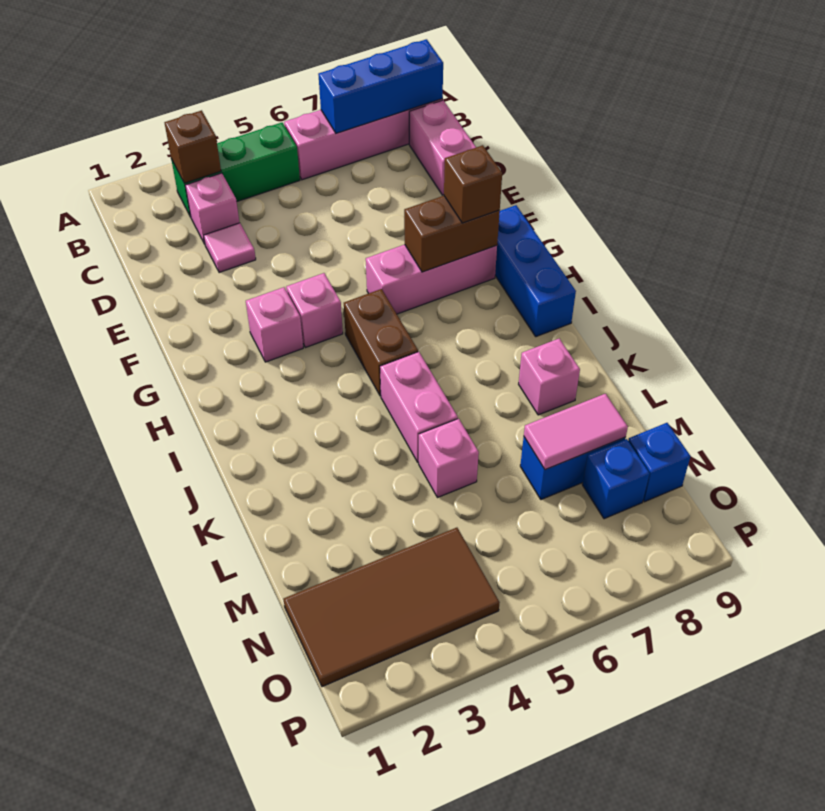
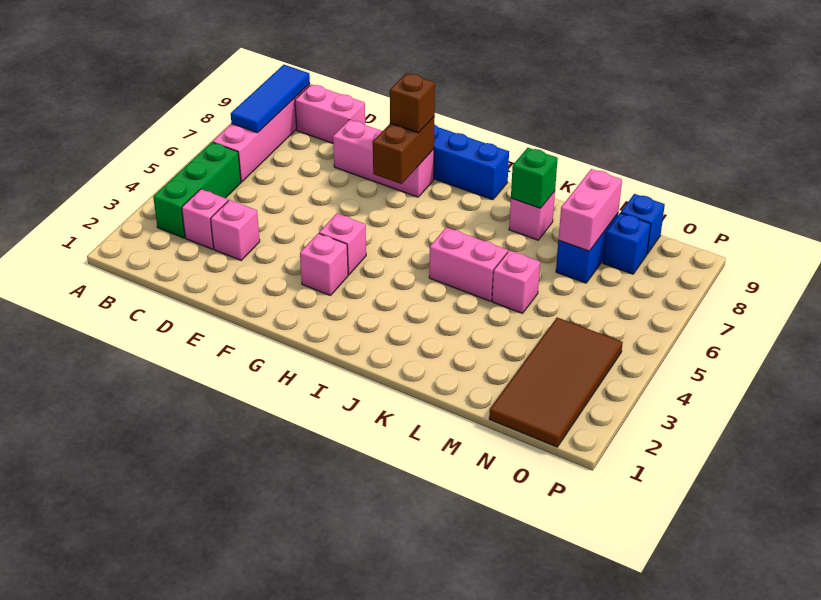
brown brick B3 level 2 -> none
blue brick B7:B9 level 2 -> blue tile B7:B9 level 2
pink tile D3 level 1 -> pink brick D3 level 1
pink brick G6:G8 level 1 -> pink brick E8:G8 level 1
brown brick H5:I5 level 1 -> none
none -> green brick K8 level 2
pink tile M7:M8 level 2 -> pink brick M7:M8 level 2

